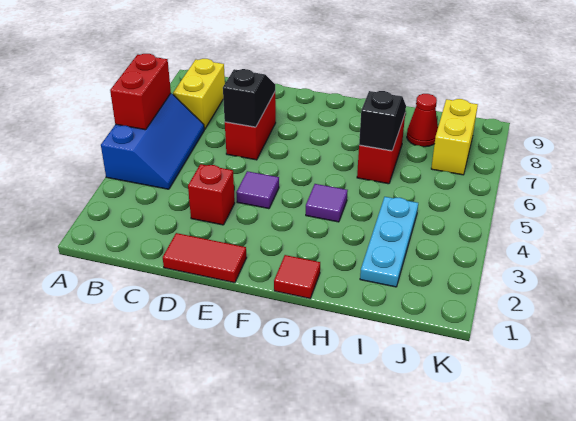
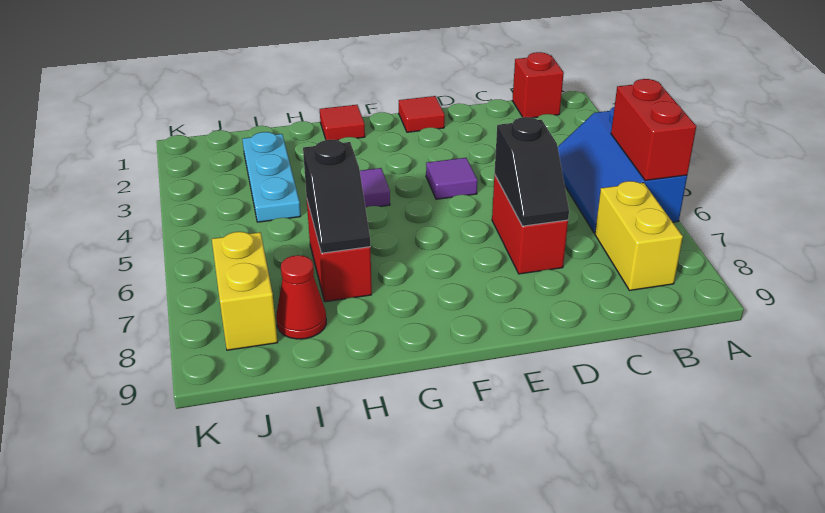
red tile D1:E1 level 1 -> red tile E1 level 1
red brick D3 level 1 -> red brick B1 level 1

